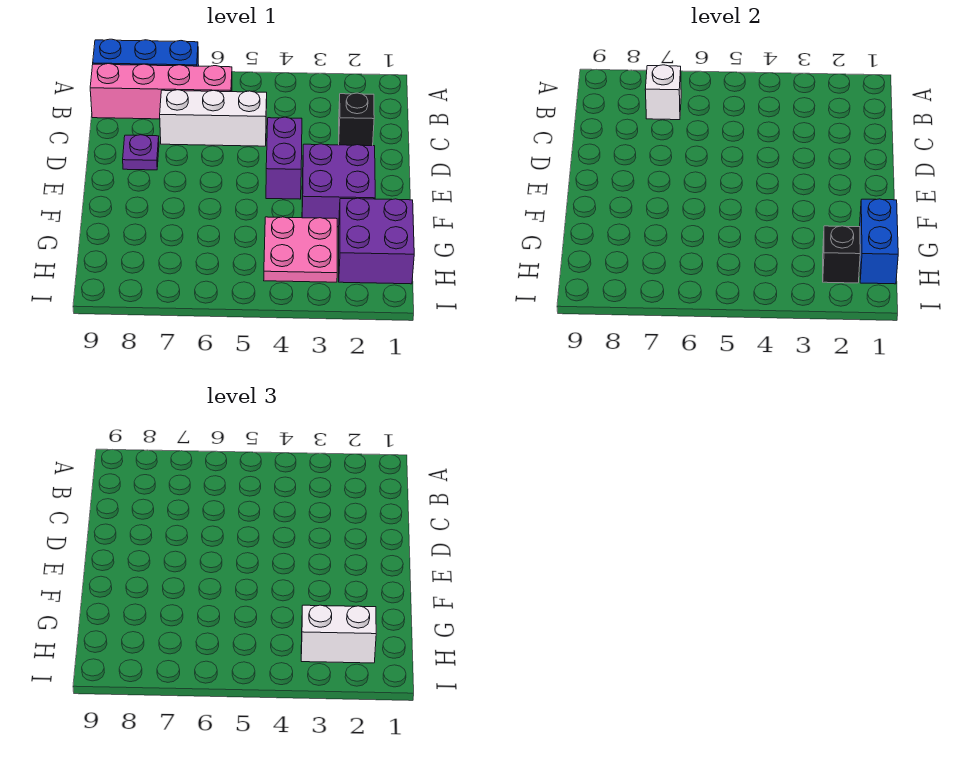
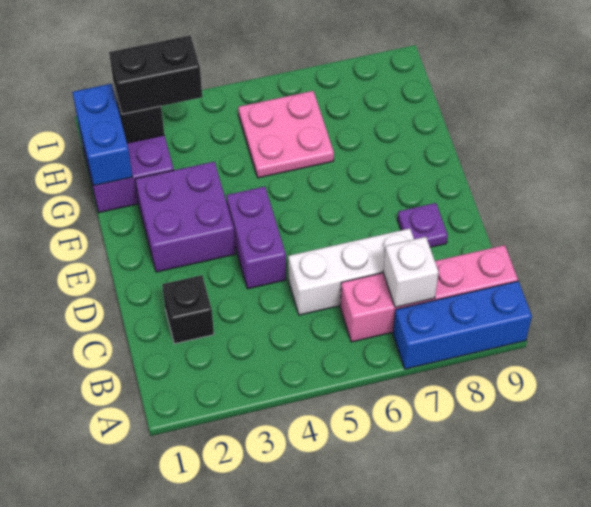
pink plate G3:H4 level 1 -> pink plate G5:H6 level 1
white brick H2:H3 level 3 -> black brick H2:H3 level 3

